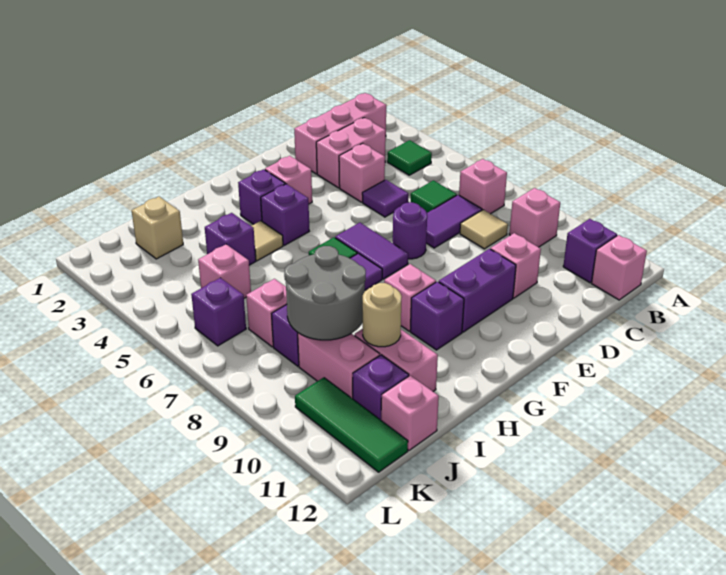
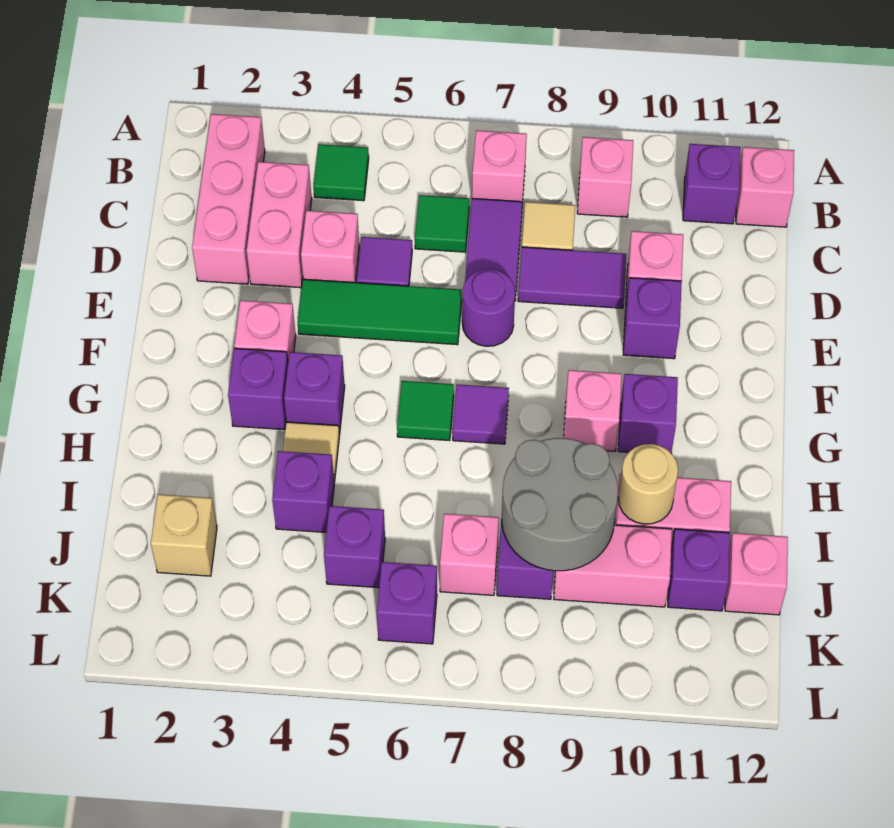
purple brick E10:F10 level 1 -> purple brick E10 level 1
purple tile F6:F7 level 1 -> purple tile D8:D9 level 1
pink brick J5 level 1 -> purple brick J5 level 1
green tile K10:K12 level 1 -> green tile E4:E6 level 1

